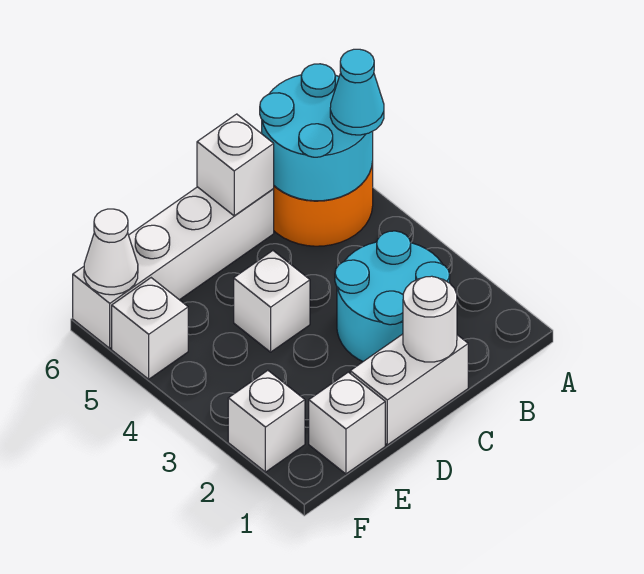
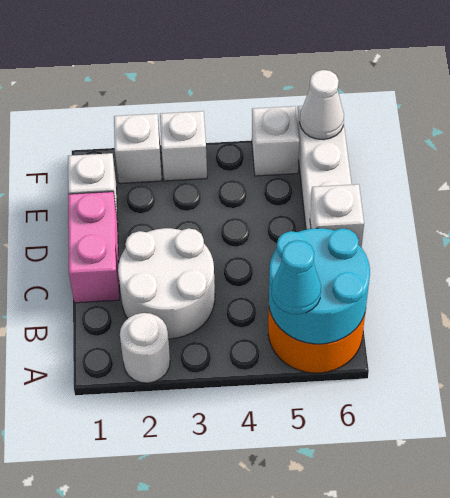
cyan round brick B2:C3 level 1 -> white round brick B2:C3 level 1
white brick C1:D1 level 1 -> pink brick C1:D1 level 1
white round brick C1 level 2 -> white round brick A2 level 1
white brick D4 level 1 -> white brick F3 level 1

